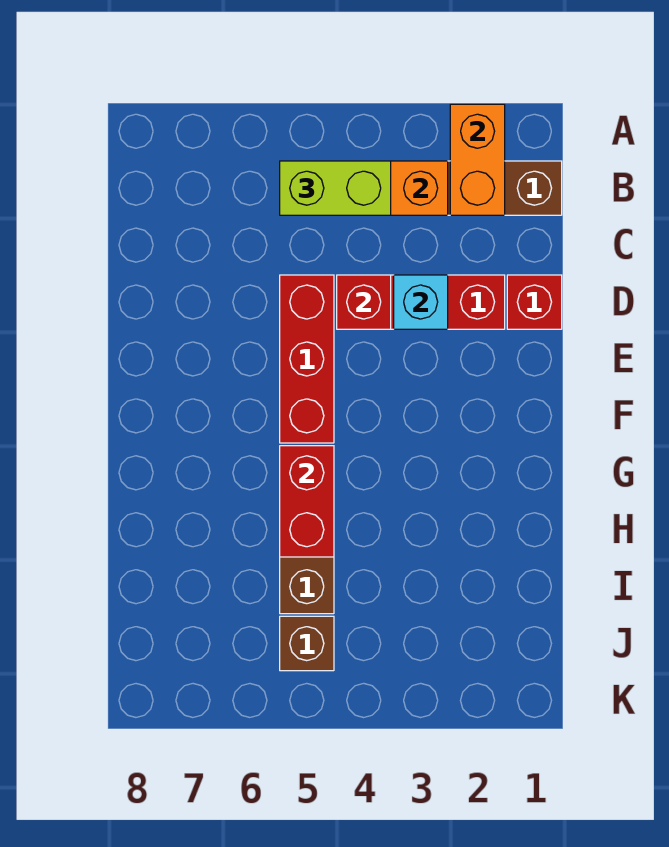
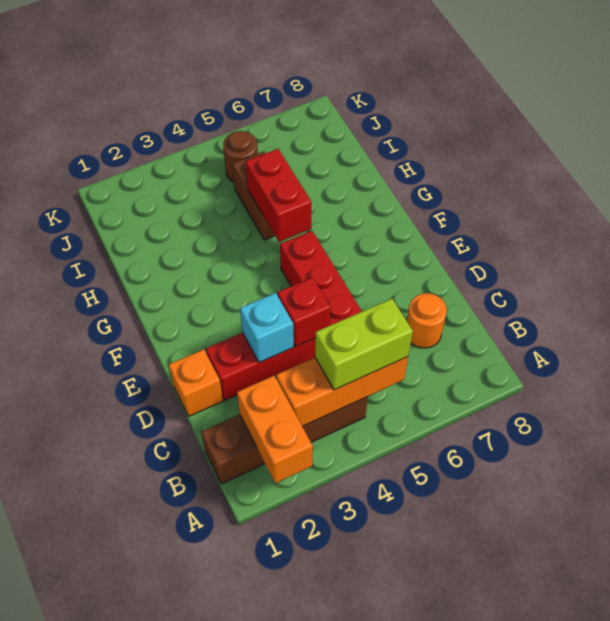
none -> orange round brick C7 level 1
red brick D1 level 1 -> orange brick D1 level 1
brown brick J5 level 1 -> brown round brick J5 level 1

